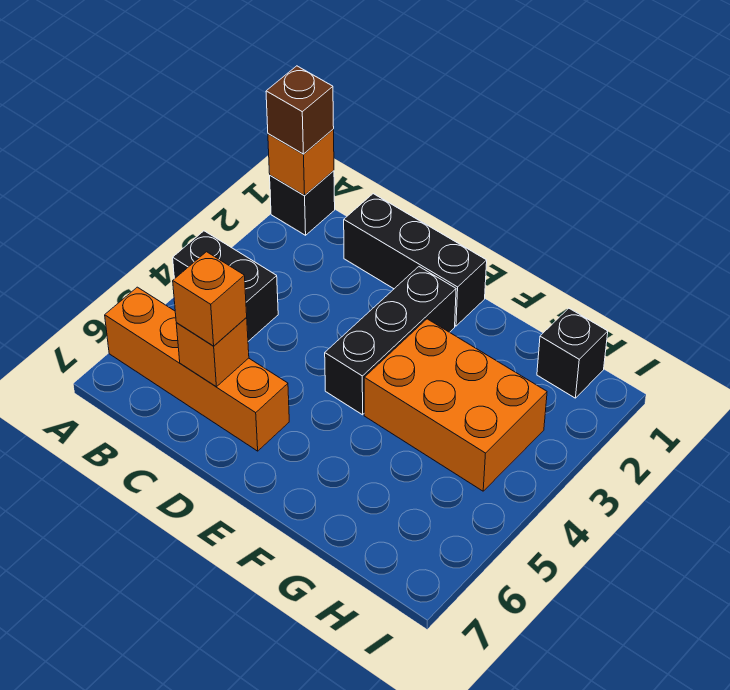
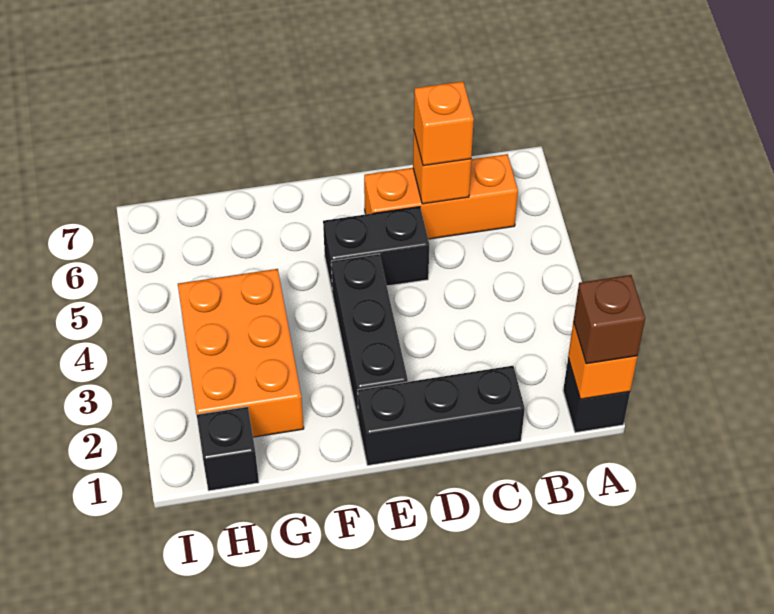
black brick A4:B4 level 1 -> black brick D5:E5 level 1
orange brick A6:D6 level 1 -> orange brick B6:D6 level 1
orange brick F3:H4 level 1 -> orange brick G2:H4 level 1

